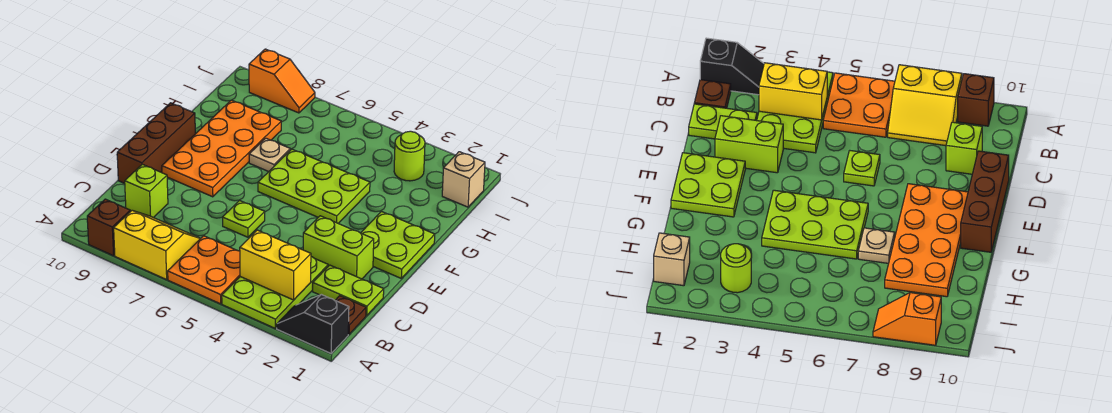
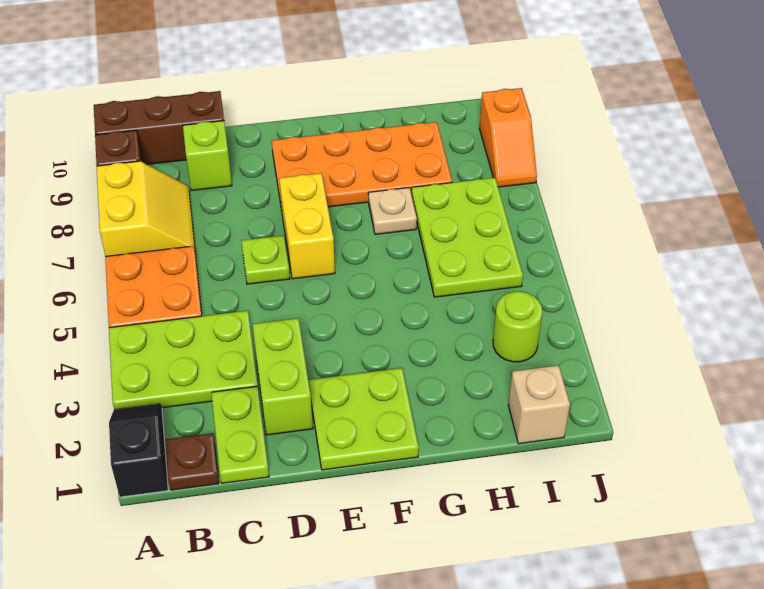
yellow brick B3:B4 level 2 -> yellow brick E6:E7 level 1
brown brick D10:F10 level 1 -> brown brick A10:C10 level 1
lime plate F4:G6 level 1 -> lime plate H5:I7 level 1

